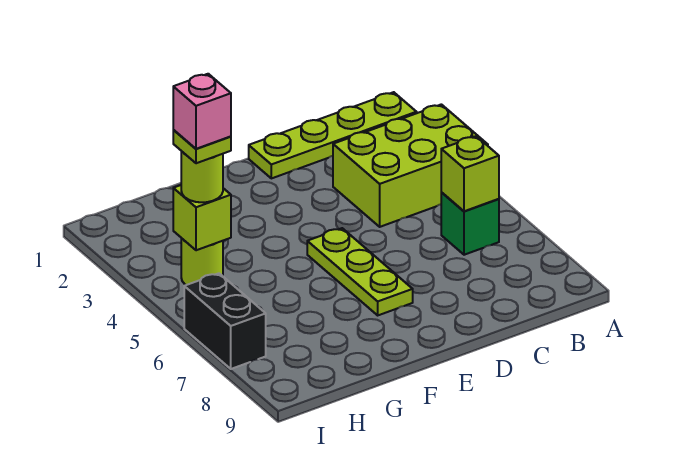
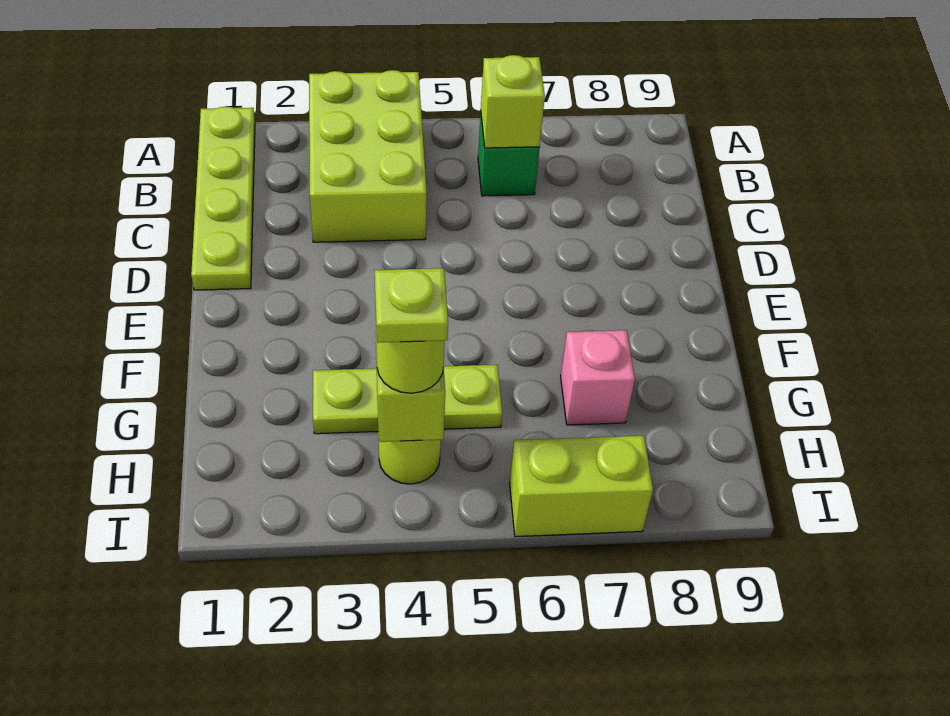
lime plate E5:E7 level 1 -> lime plate G3:G5 level 1
pink brick H4 level 5 -> pink brick G7 level 1
black brick I6:I7 level 1 -> lime brick I6:I7 level 1

